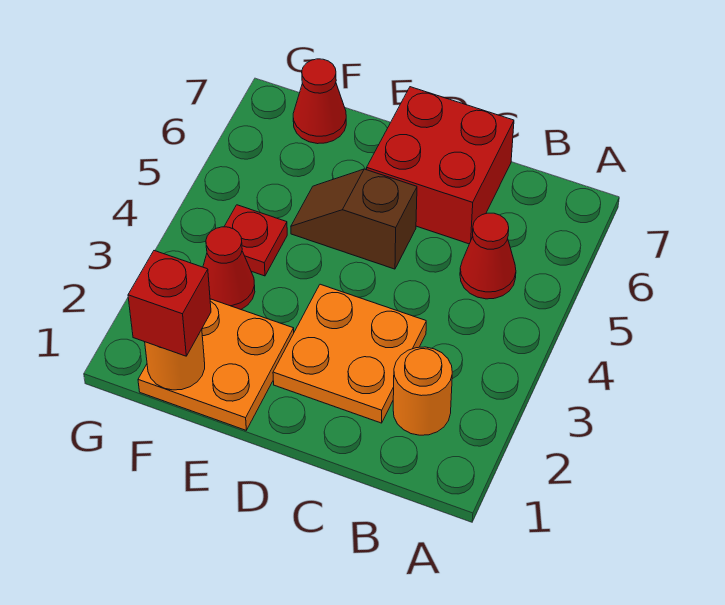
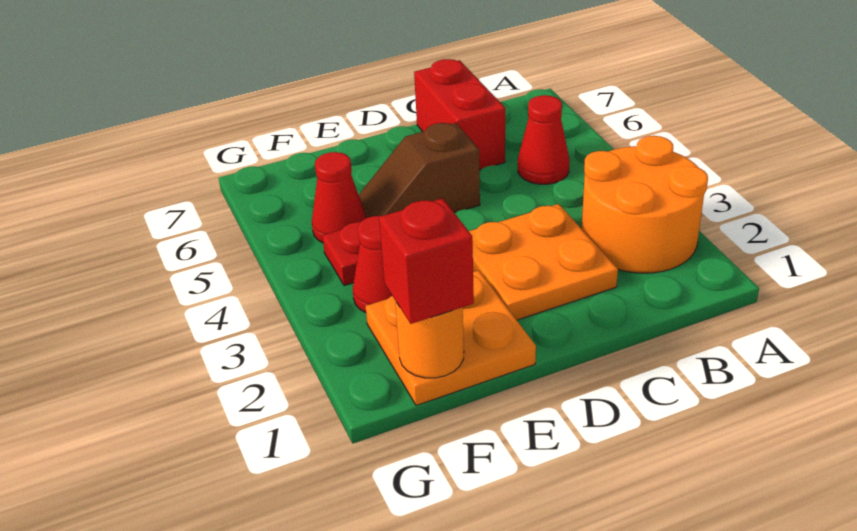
orange round brick B2 level 1 -> orange round brick A2:B3 level 1
red brick C6:D7 level 1 -> red brick C6:C7 level 1
red cone F7 level 1 -> red cone F5 level 1

